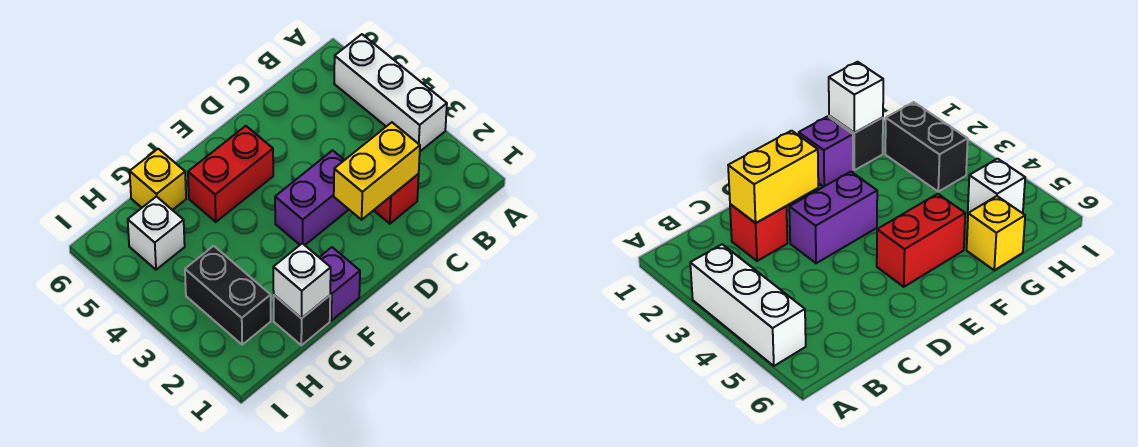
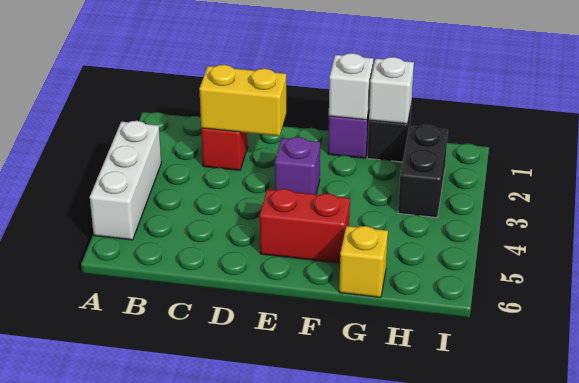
purple brick D3:E3 level 1 -> purple brick E3 level 1
white brick H5 level 1 -> white brick F1 level 2

